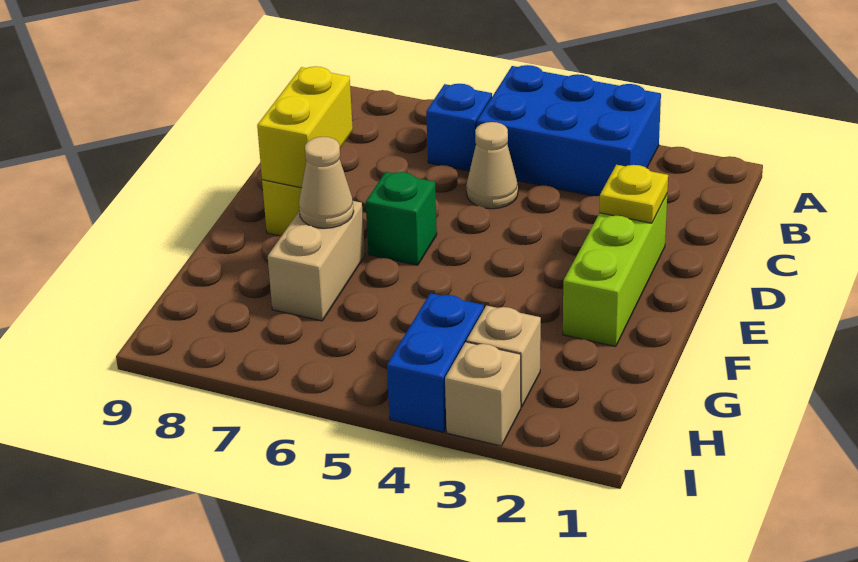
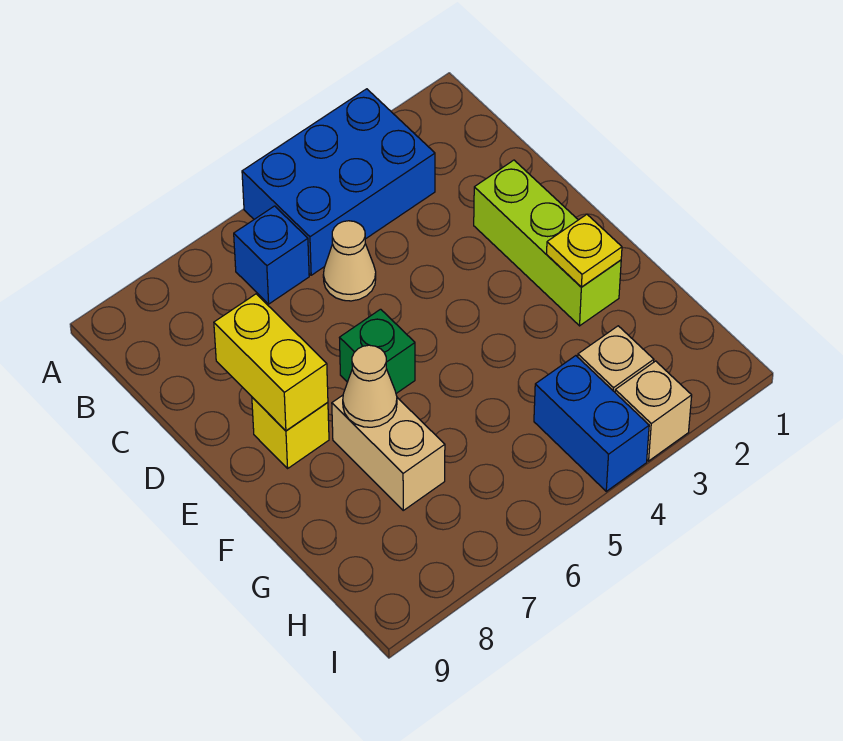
yellow plate D2 level 2 -> yellow plate F2 level 2

